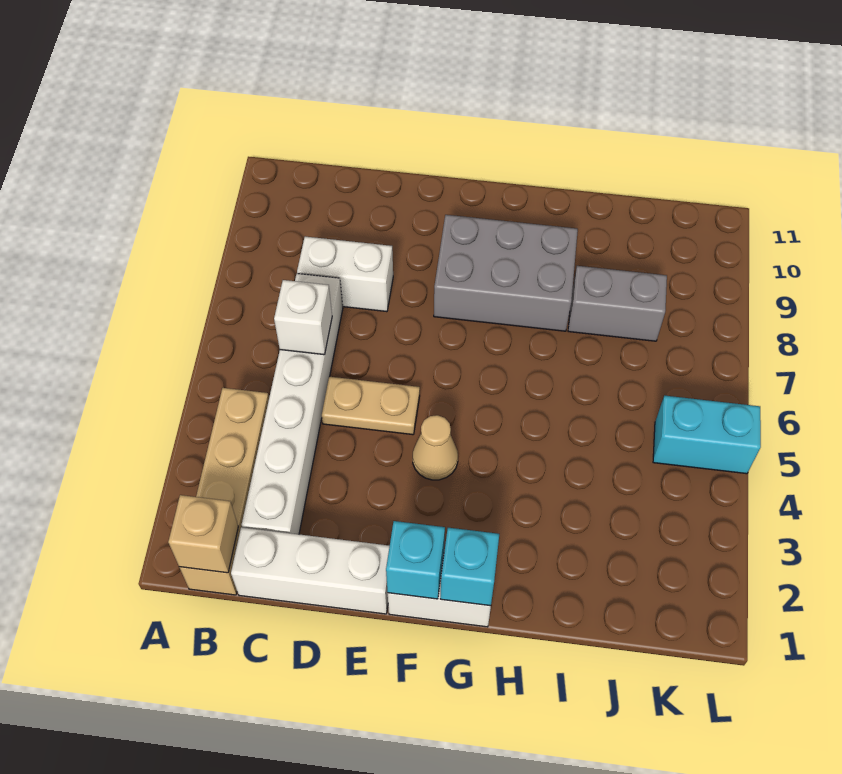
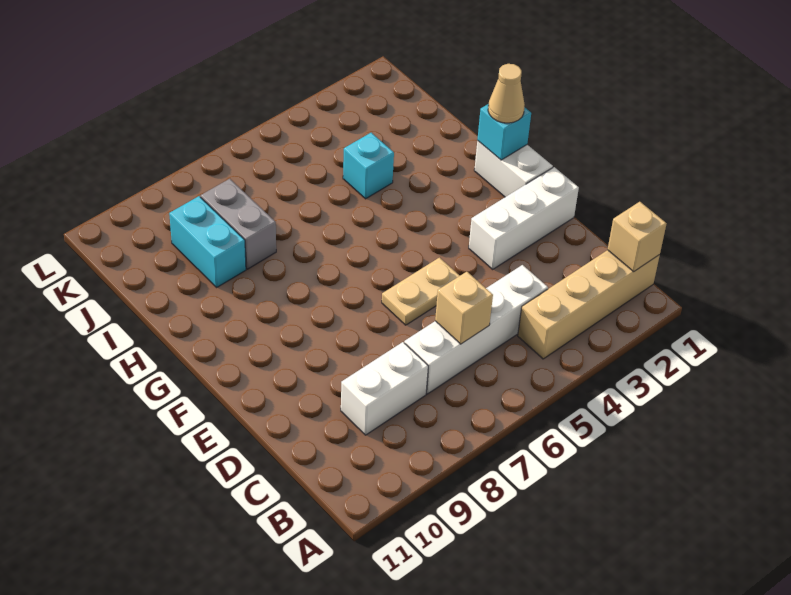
white brick C1:E1 level 1 -> white brick E1:E3 level 1
white brick C2:C7 level 1 -> white brick C4:C7 level 1
white brick C6 level 2 -> tan brick C6 level 2
white brick C8:D8 level 1 -> white brick C8:C9 level 1
tan plate D5:E5 level 1 -> tan plate E5:E6 level 1
cyan brick F1 level 2 -> cyan brick I4 level 1
tan cone F4 level 1 -> tan cone G1 level 3
grey brick F8:H9 level 1 -> none
cyan brick K5:L5 level 1 -> cyan brick I9:J9 level 1

